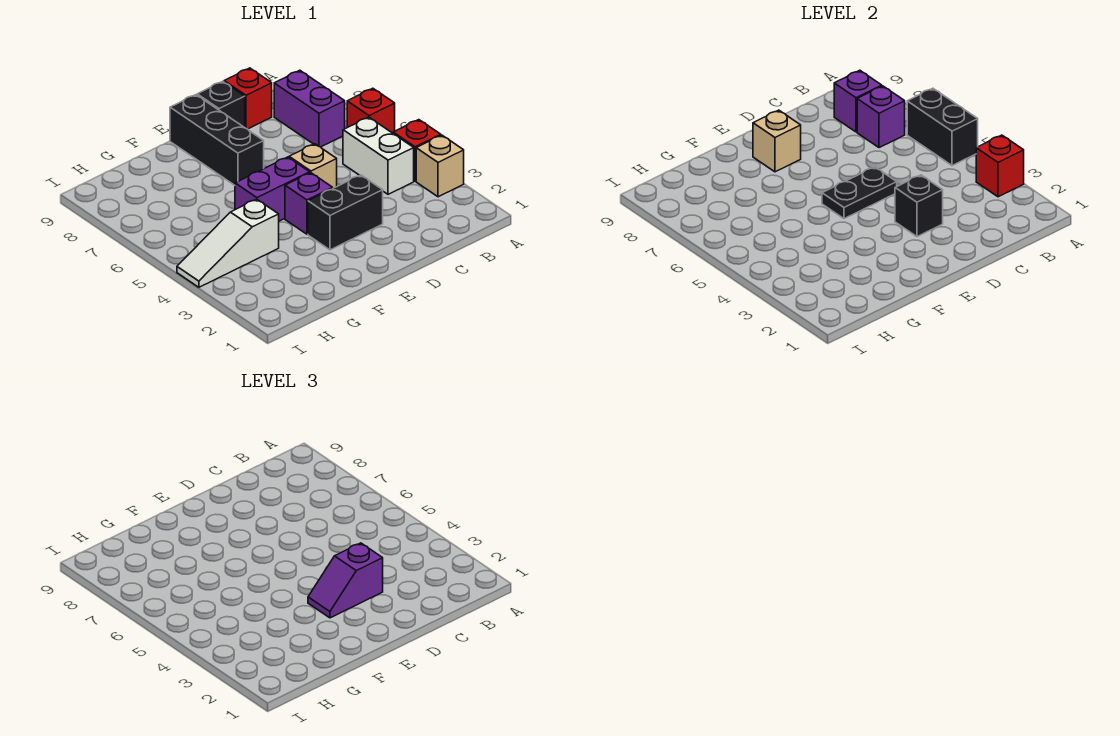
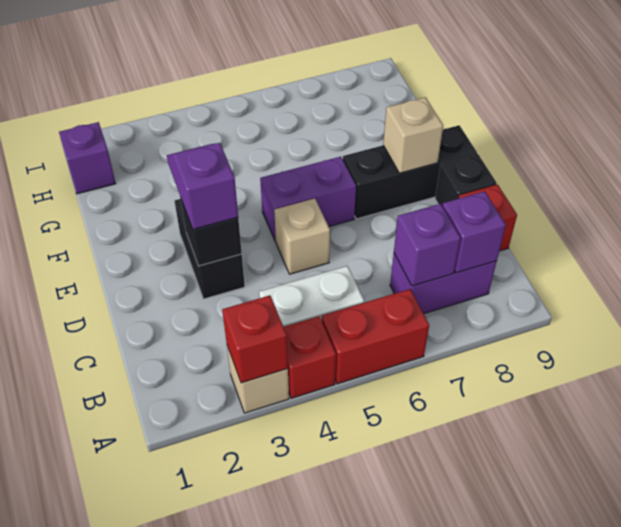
black brick A5:A6 level 2 -> none
red brick A6 level 1 -> red brick A5:A6 level 1
black plate D5:E5 level 2 -> none
purple brick E4 level 1 -> purple brick H1 level 1
purple brick E5:F5 level 1 -> purple brick E5:E6 level 1
white slope G4:I4 level 1 top G -> none

